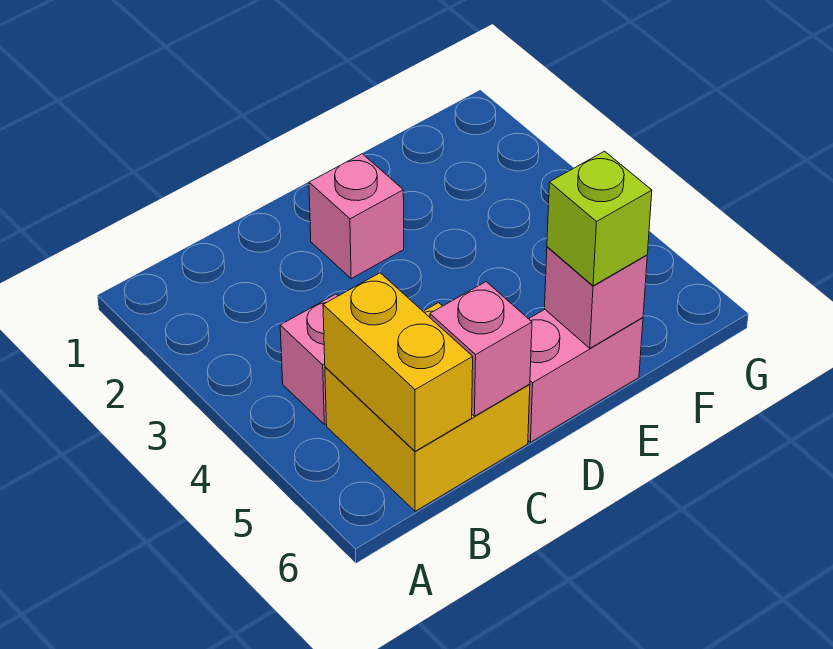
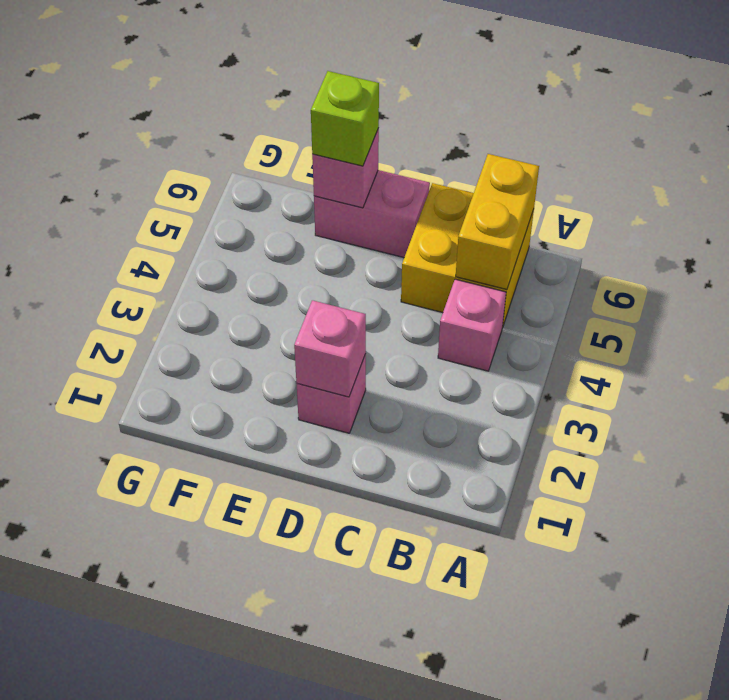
pink brick C6 level 2 -> pink brick D2 level 2

